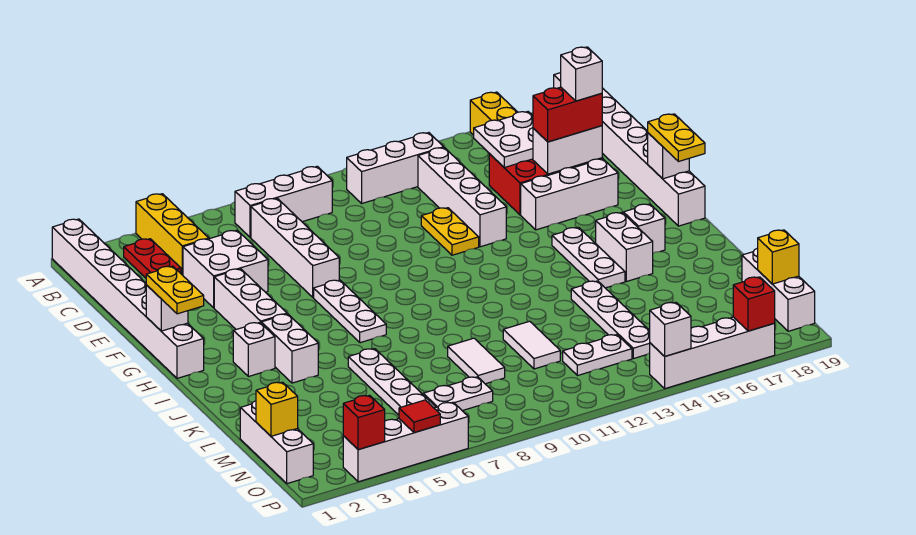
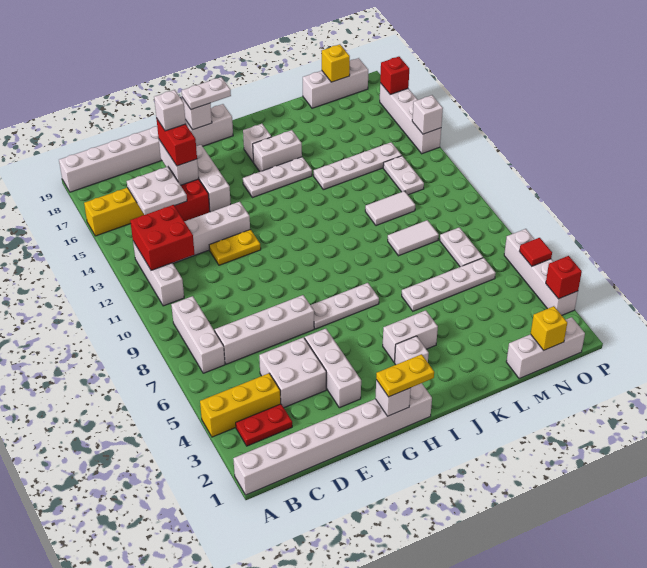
none -> red brick B12:C13 level 2
white brick F4:H4 level 1 -> white brick F3:F5 level 1
yellow plate G19:H19 level 3 -> white plate G19:H19 level 3

